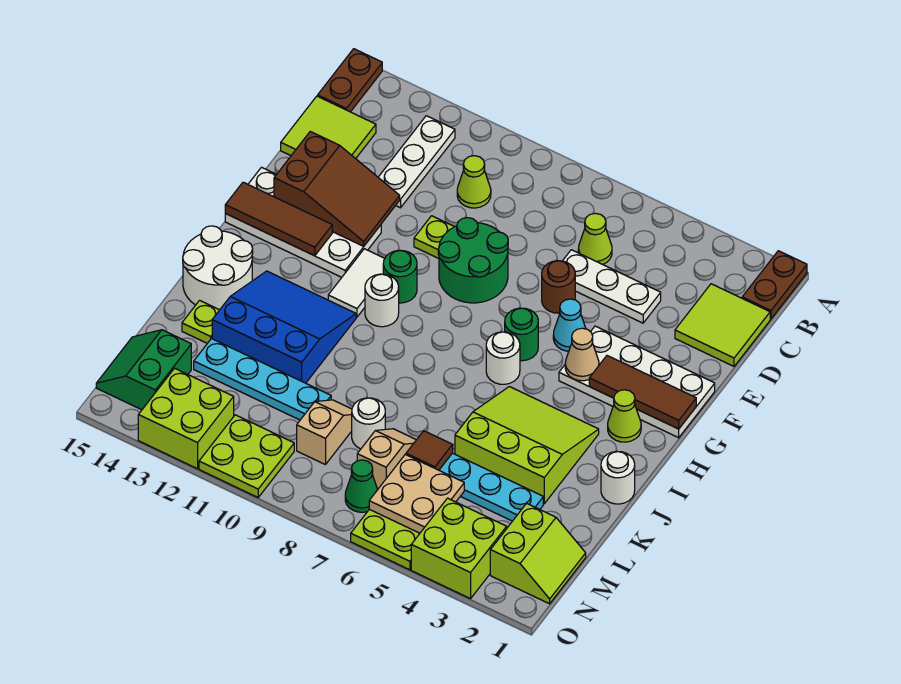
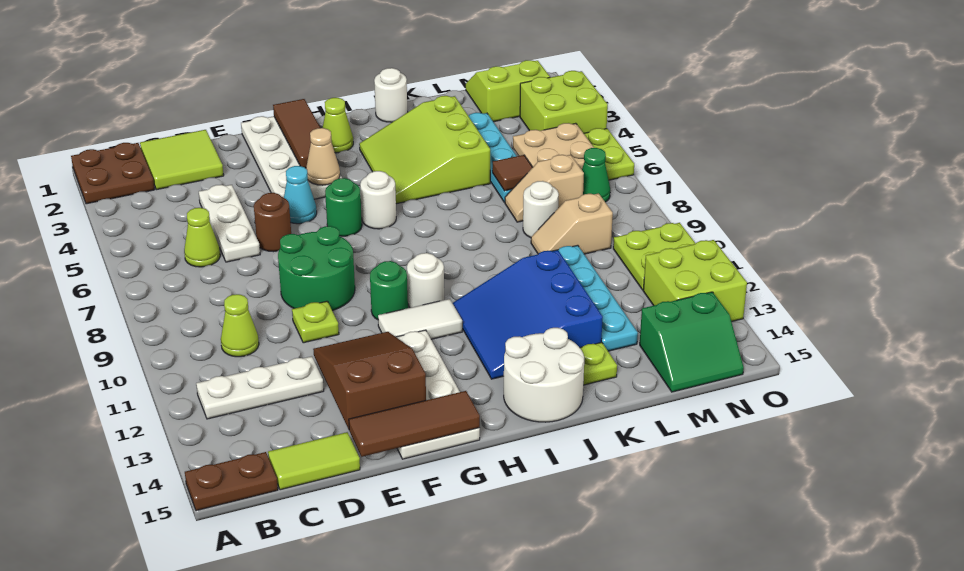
brown plate A1:B1 level 1 -> brown plate A1:B2 level 1
lime tile C14:D15 level 1 -> lime tile C15:D15 level 1
brown tile G13:G15 level 2 -> brown tile E15:G15 level 2

